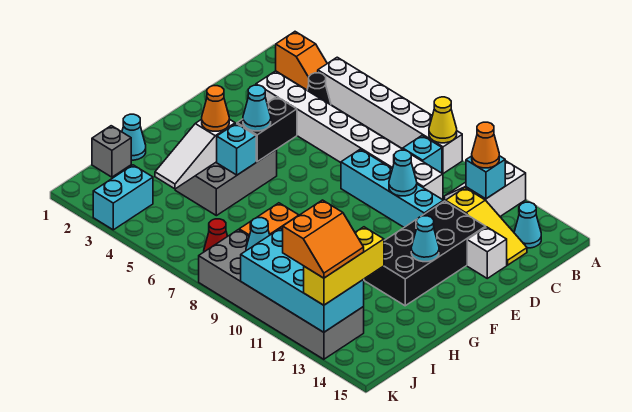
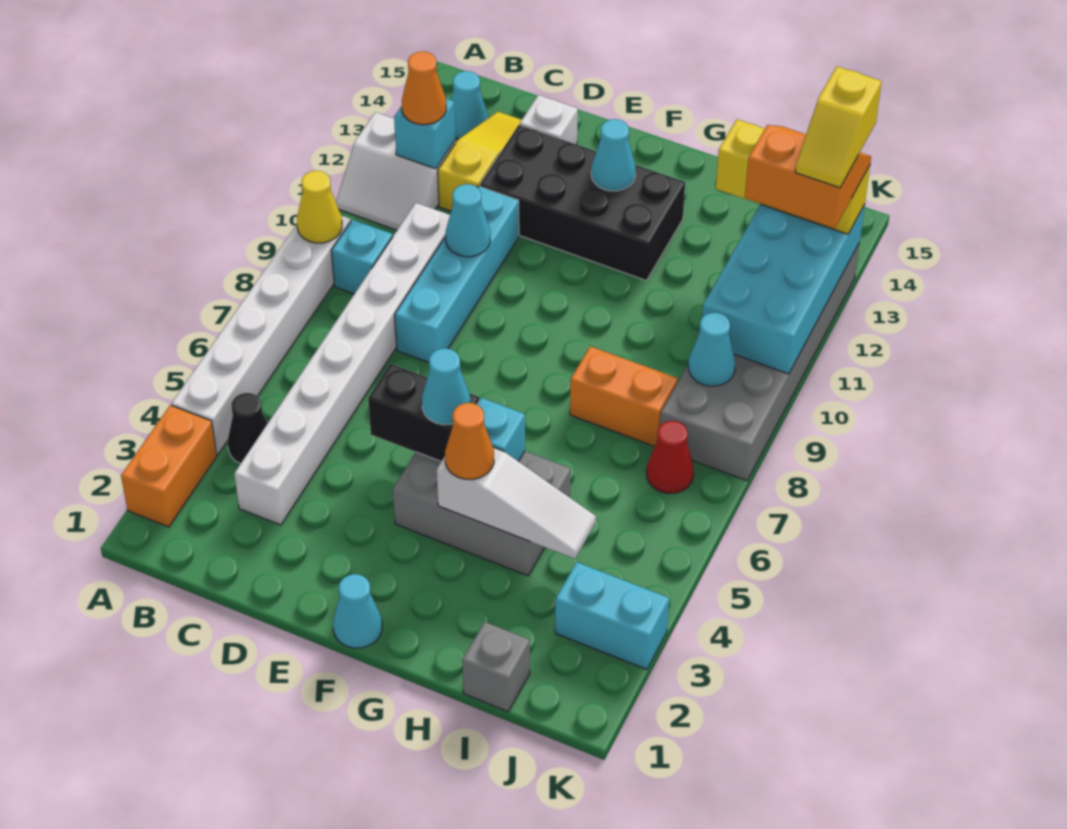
orange slope A2:A3 level 1 top 2 -> orange brick A2:A3 level 1
cyan cone H1 level 1 -> cyan cone F1 level 1
none -> yellow slope K12:K13 level 5 top 13

